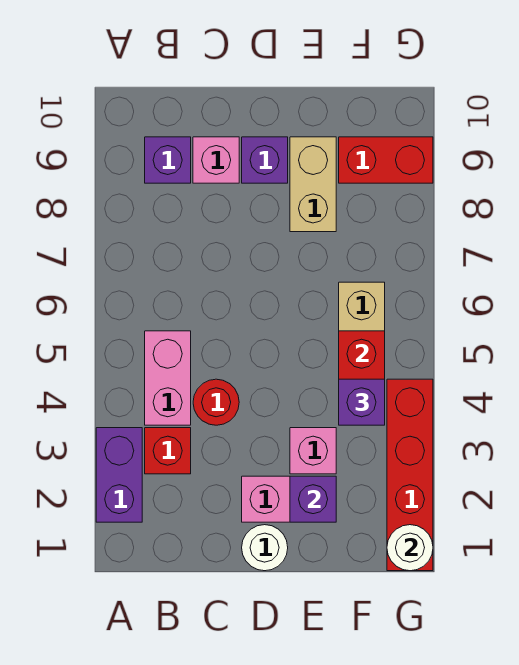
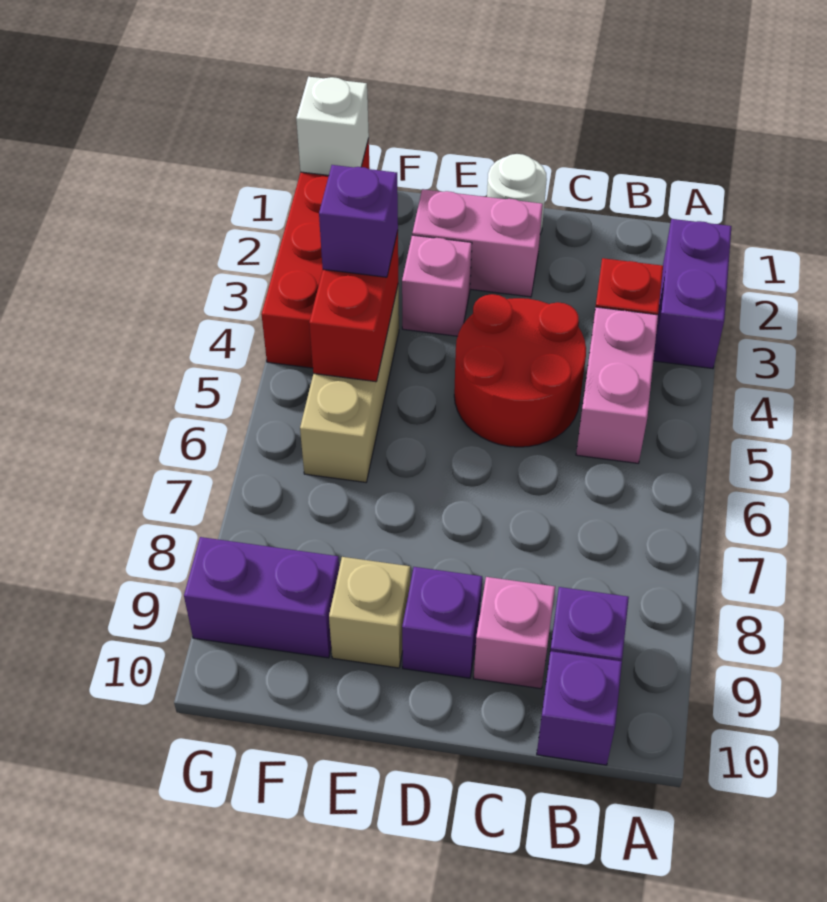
red round brick C4 level 1 -> red round brick C4:D5 level 1
purple brick E2 level 2 -> purple brick B10 level 1
tan brick E8:E9 level 1 -> tan brick E9 level 1
red brick F9:G9 level 1 -> purple brick F9:G9 level 1
white round brick G1 level 2 -> white brick G1 level 2

